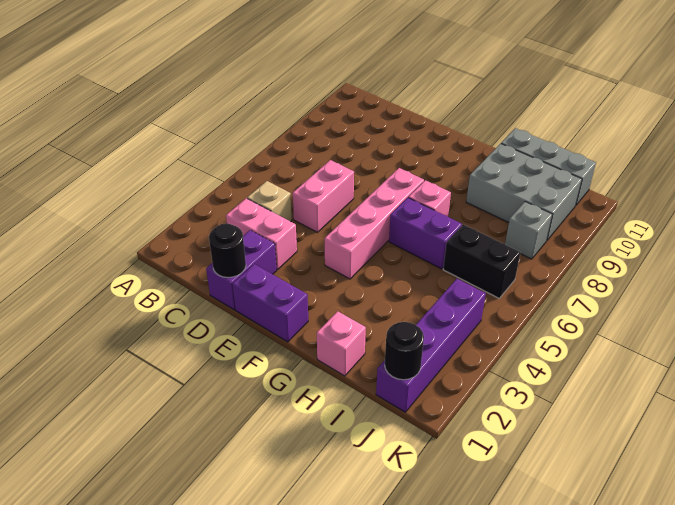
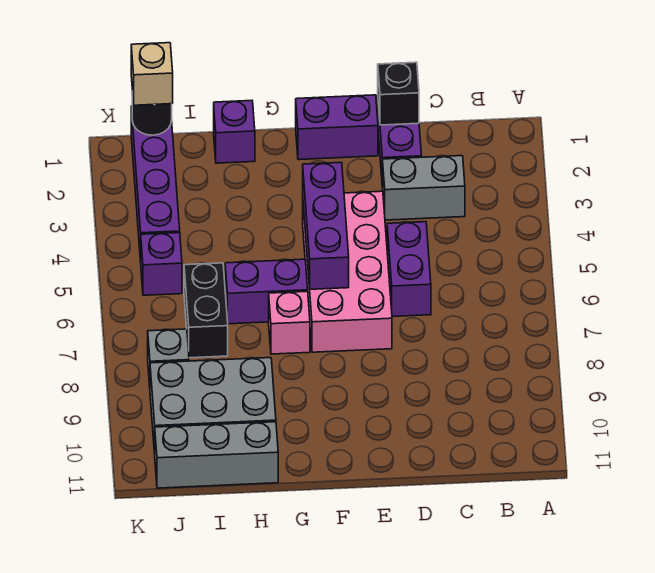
pink brick C3:D3 level 1 -> grey brick C3:D3 level 1
tan brick C4 level 1 -> tan brick J1 level 3
black round brick D1 level 2 -> black brick D1 level 2
pink brick D5:D6 level 1 -> purple brick D5:D6 level 1
pink brick F4:F7 level 1 -> pink brick E4:F7 level 1
none -> purple brick F4:F6 level 2
pink brick H1 level 1 -> purple brick H1 level 1
black brick I6:J6 level 1 -> black brick I6:I7 level 1
none -> purple brick J5 level 1

